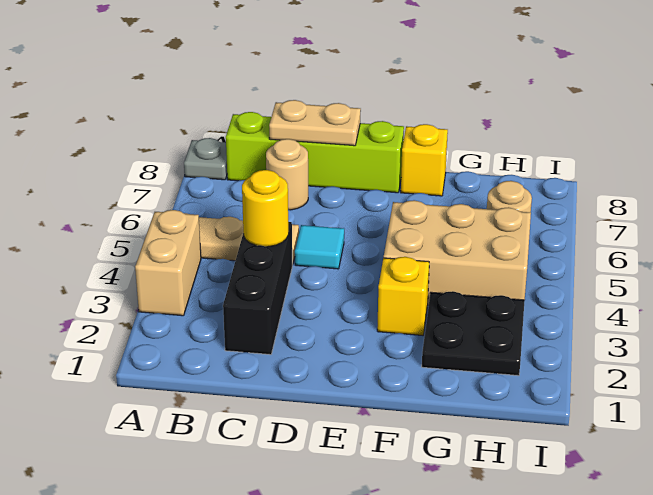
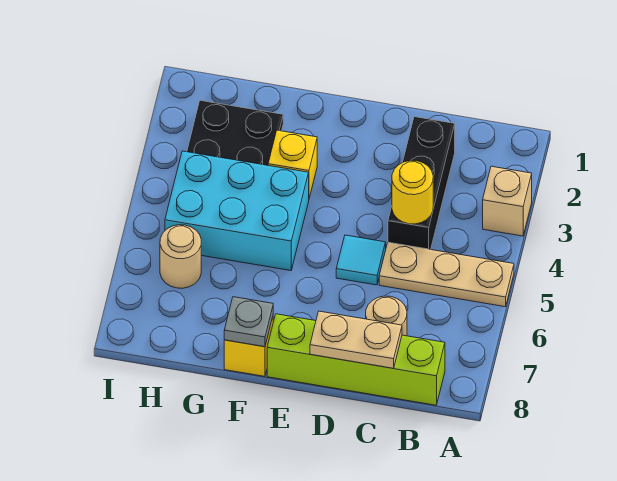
tan brick A3:A4 level 1 -> tan brick A3 level 1
grey plate A8 level 1 -> grey plate F8 level 2
tan brick F4:H5 level 1 -> cyan brick F4:H5 level 1

